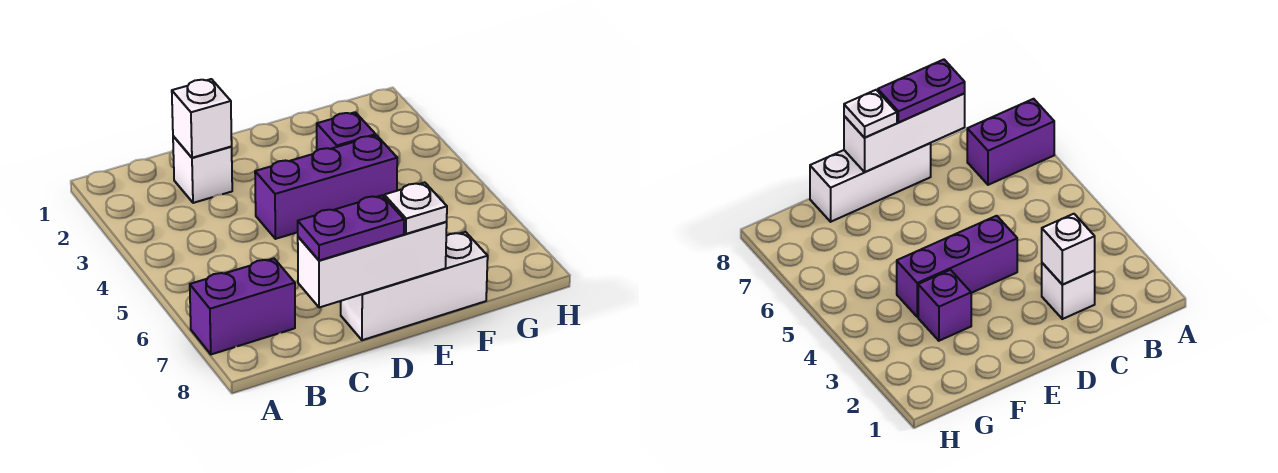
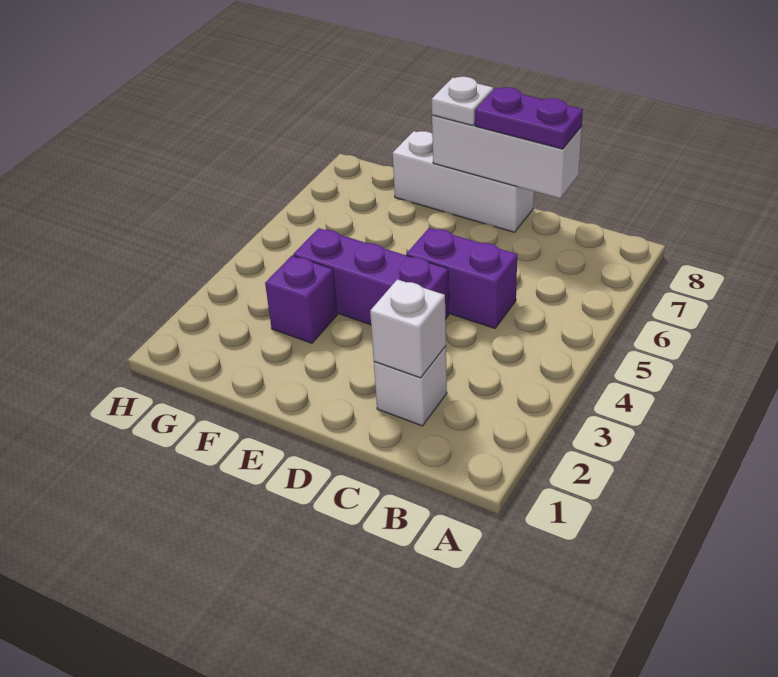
purple brick A7:B7 level 1 -> purple brick C5:D5 level 1

